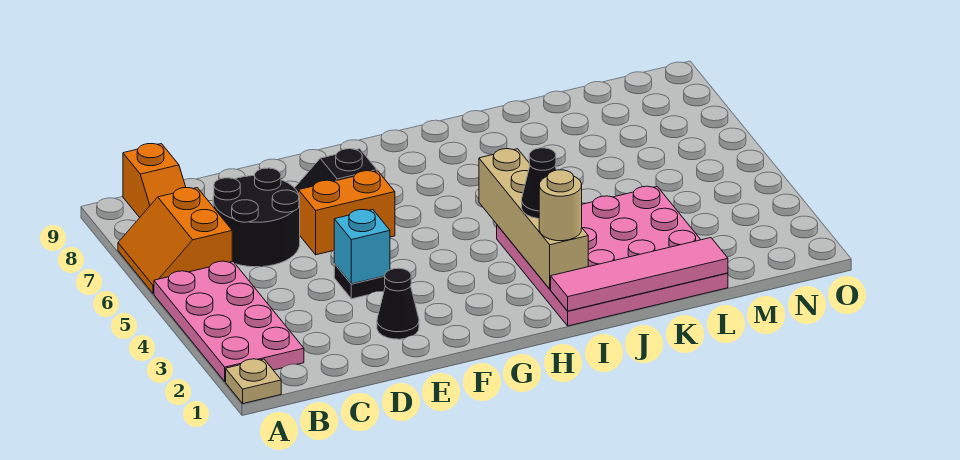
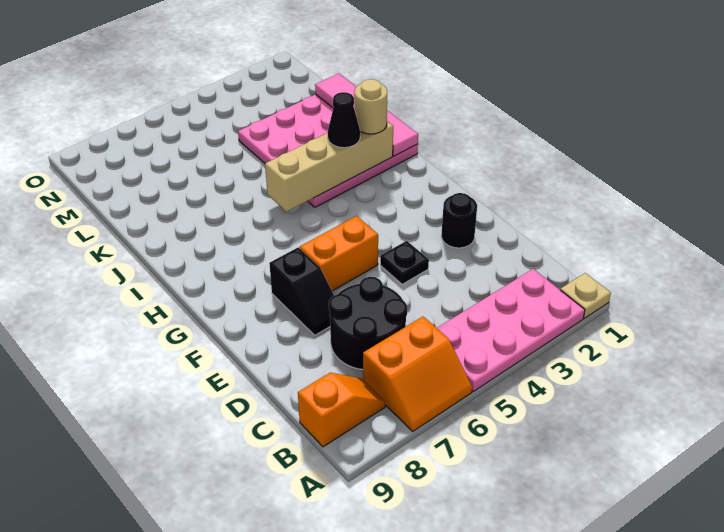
black cone E2 level 1 -> black round brick E2 level 1
cyan brick E4 level 2 -> none
orange brick E6:F6 level 1 -> orange brick F5:F6 level 1

